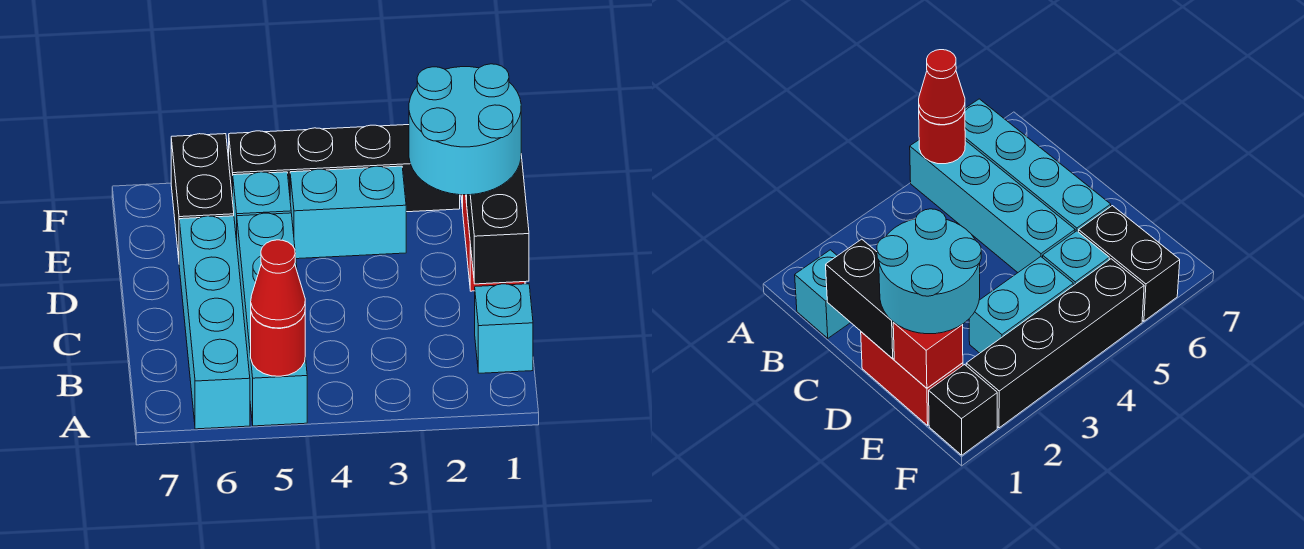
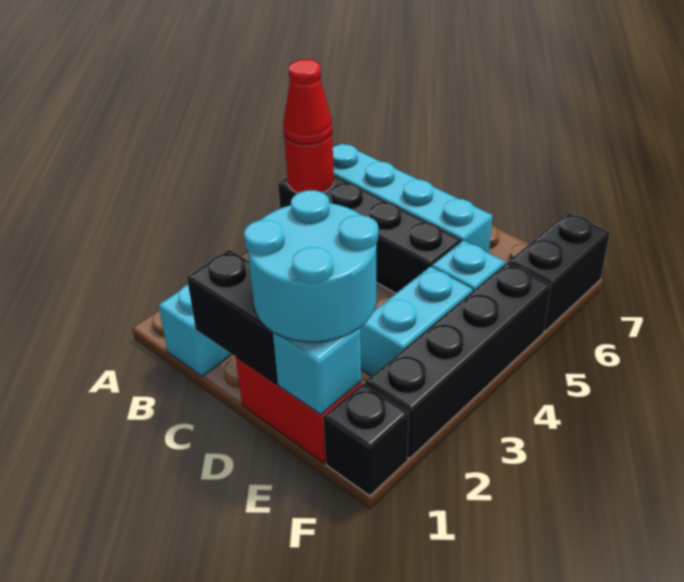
cyan brick A5:D5 level 1 -> black brick A5:D5 level 1
red brick E1 level 2 -> cyan brick E1 level 2
black brick E6:F6 level 1 -> black brick F6:F7 level 1

